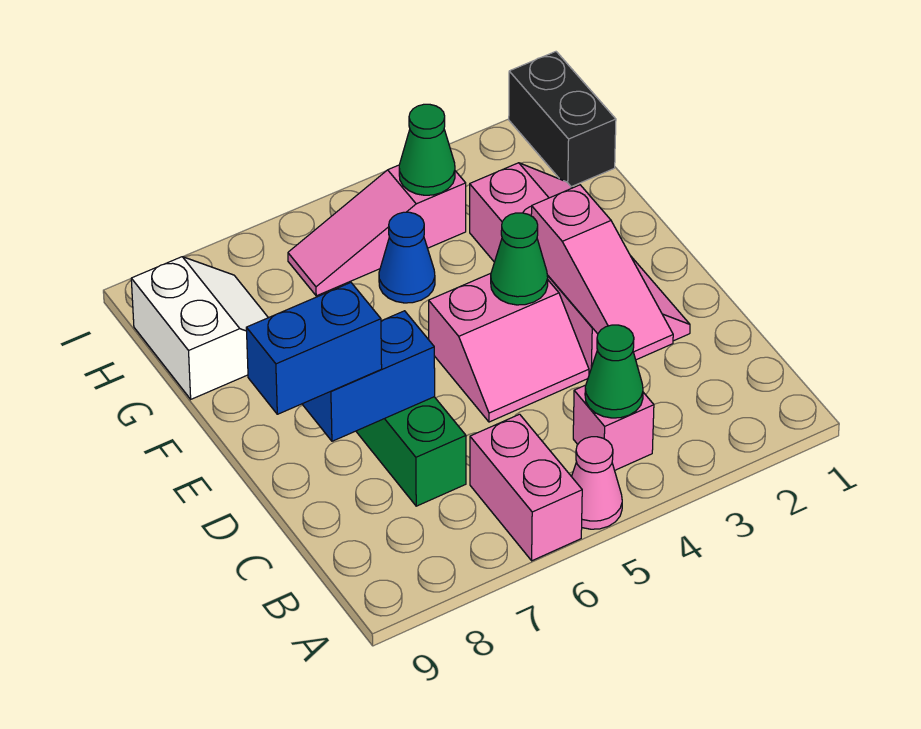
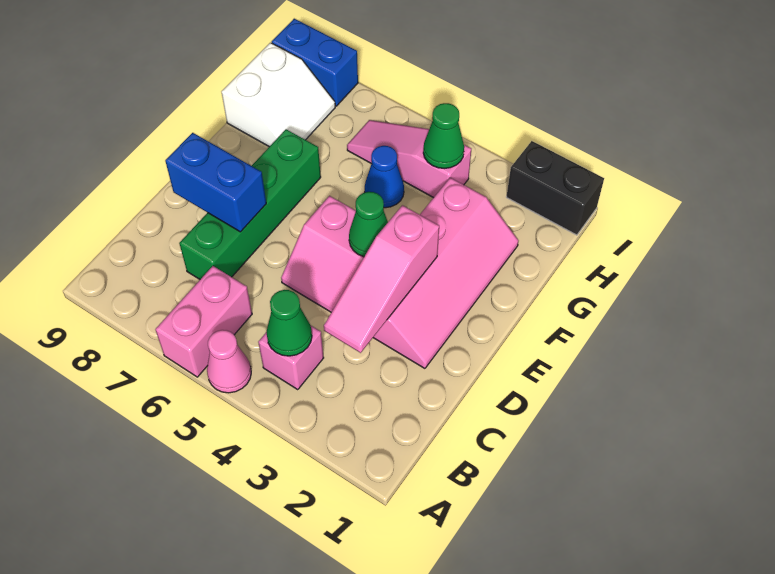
blue brick D8:D9 level 3 -> blue brick I8:I9 level 1
black brick H1:I1 level 1 -> black brick I1:I2 level 1

